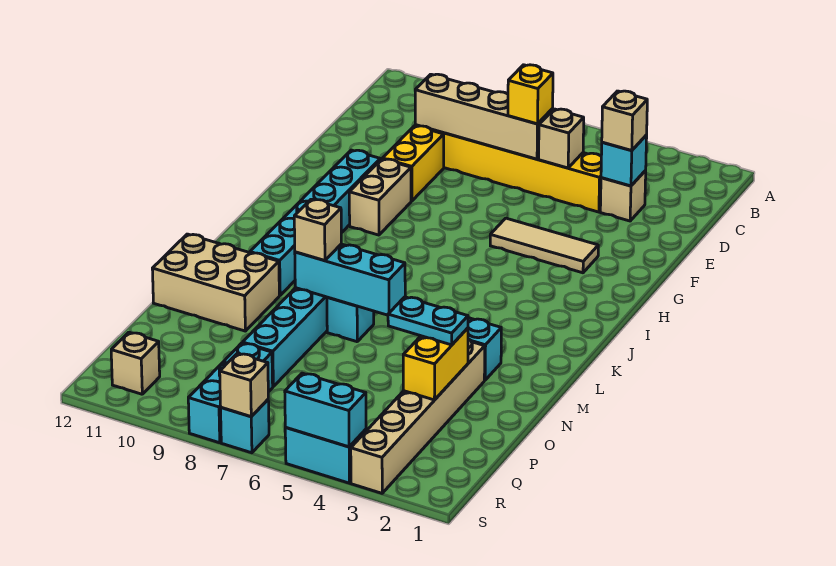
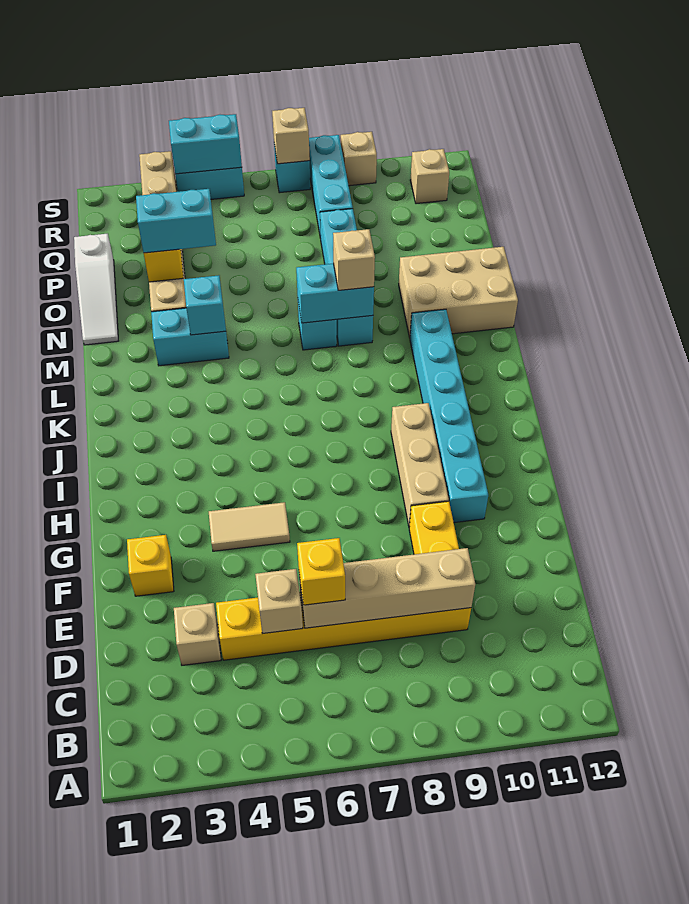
cyan brick D3 level 2 -> cyan brick M4 level 2
tan brick D3 level 3 -> tan brick S9 level 1
none -> yellow brick F2 level 1
tan tile G3:G5 level 1 -> tan tile G4:G5 level 1
tan brick G9:H9 level 1 -> tan brick G9:I9 level 1
cyan brick M6:M8 level 2 -> cyan brick M7:M8 level 2
none -> white slope N1:P1 level 1 top P
cyan plate O3:O4 level 3 -> cyan brick O3:O4 level 3

